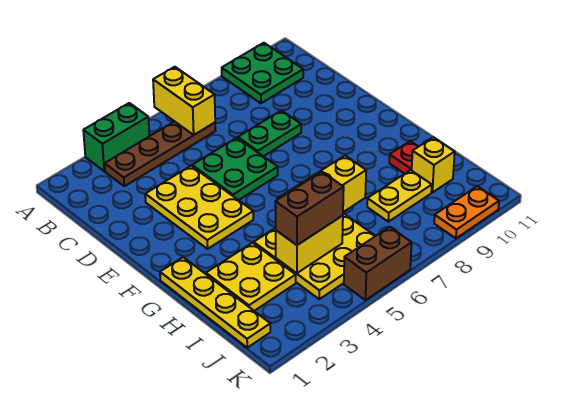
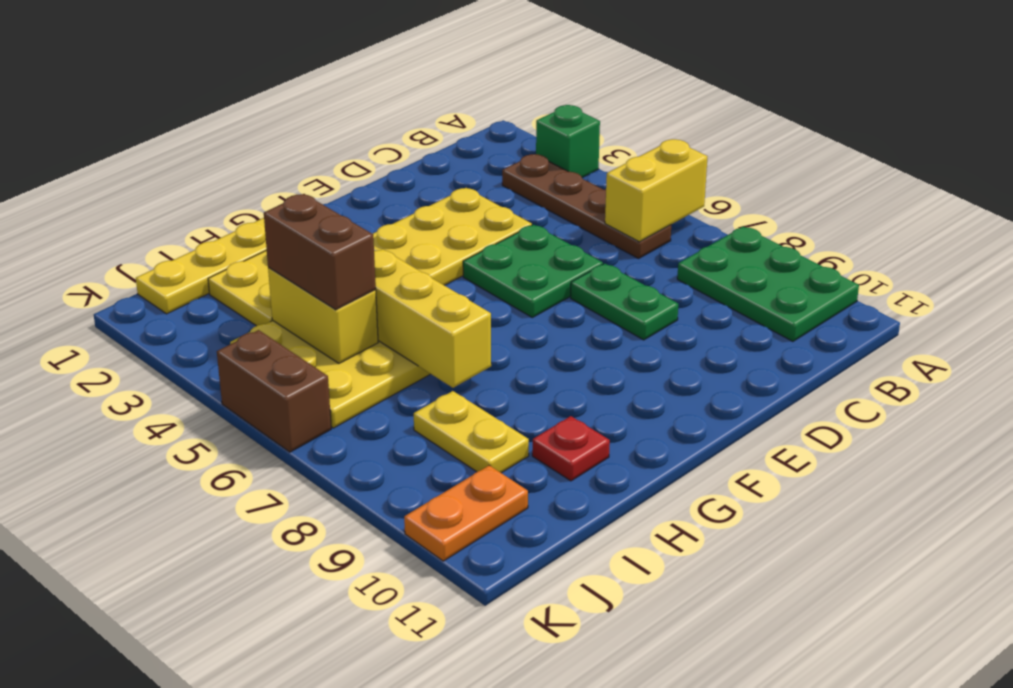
green brick A3:A4 level 1 -> green brick A3 level 1
green plate A9:B10 level 1 -> green plate A8:B10 level 1
yellow brick I10 level 1 -> none
orange plate K9:K10 level 1 -> orange plate J10:K10 level 1

